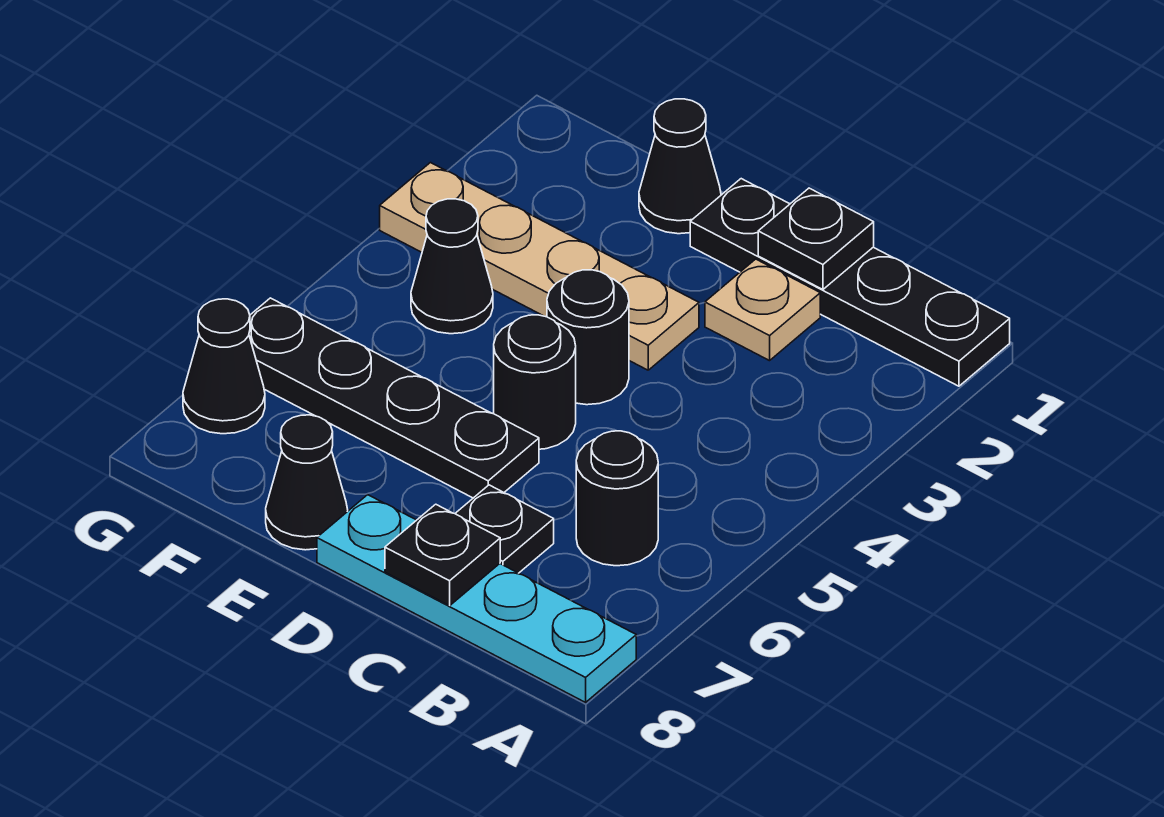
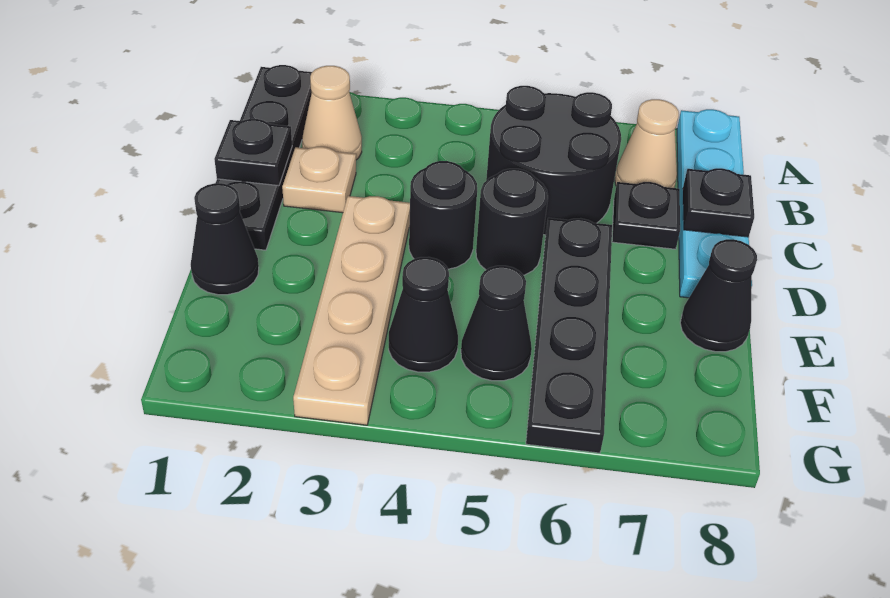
none -> tan cone B2 level 1
black round brick B6 level 1 -> black round brick B5:C6 level 1
none -> tan cone B7 level 1
black cone G7 level 1 -> black cone F5 level 1

